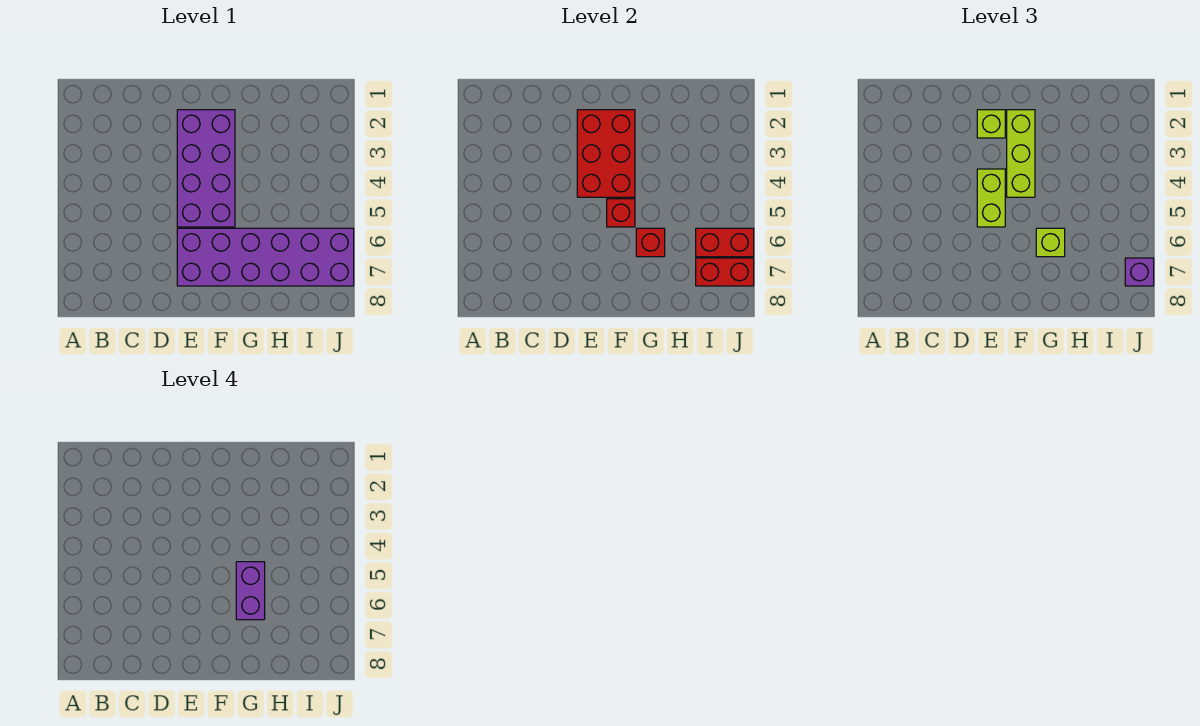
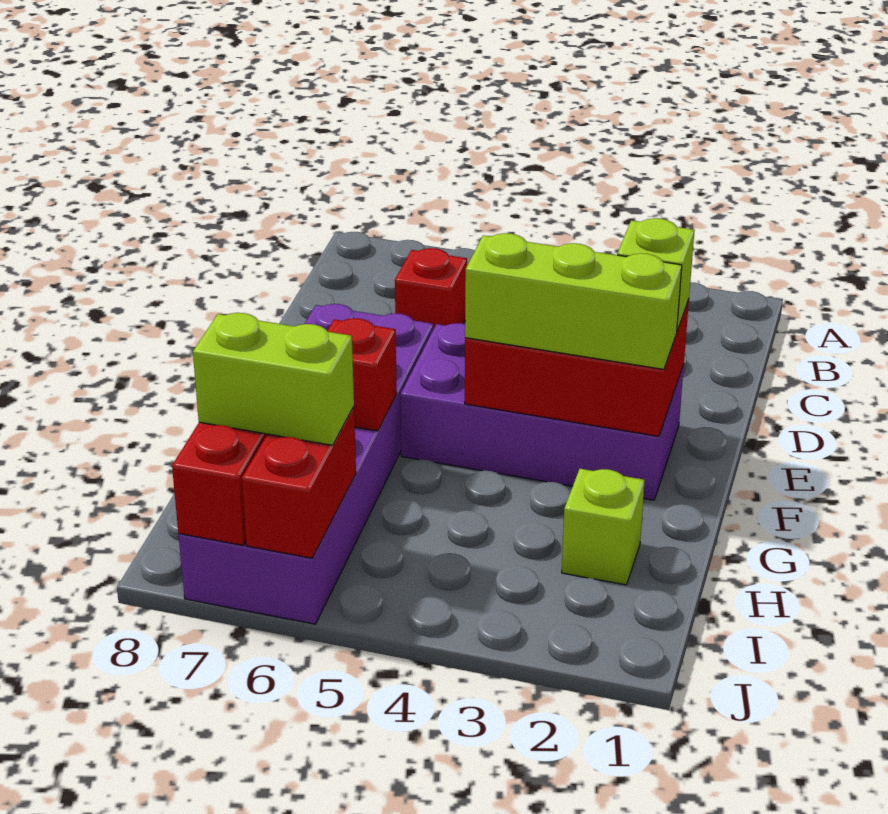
lime brick E4:E5 level 3 -> lime brick I6:I7 level 3
red brick F5 level 2 -> red brick C6 level 1
purple brick G5:G6 level 4 -> none
lime brick G6 level 3 -> lime brick H2 level 1
purple brick J7 level 3 -> none

